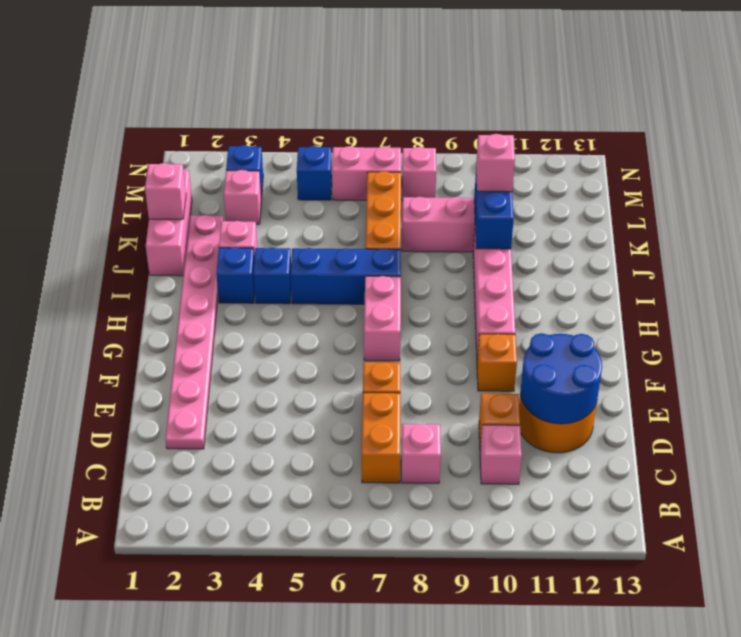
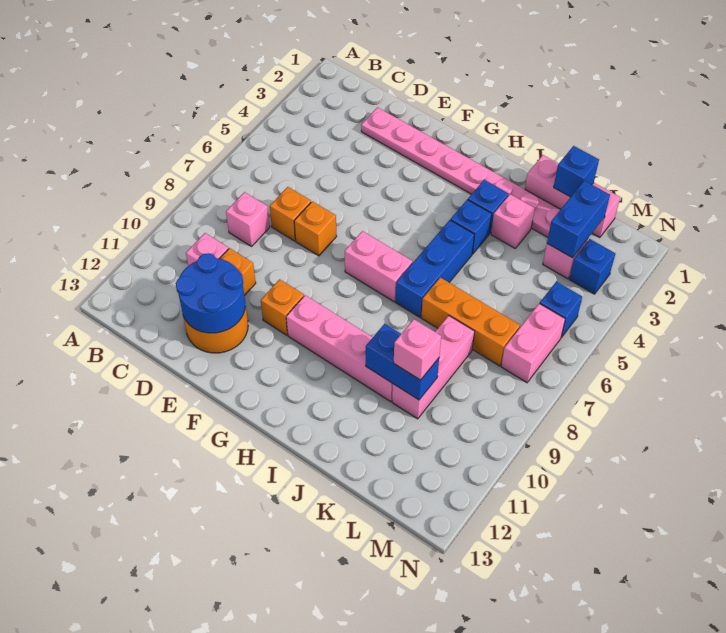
orange brick C7:D7 level 1 -> orange brick D7 level 1
pink brick K1 level 2 -> blue brick K1 level 2
none -> blue brick L2:L3 level 2
pink brick M8 level 1 -> none

